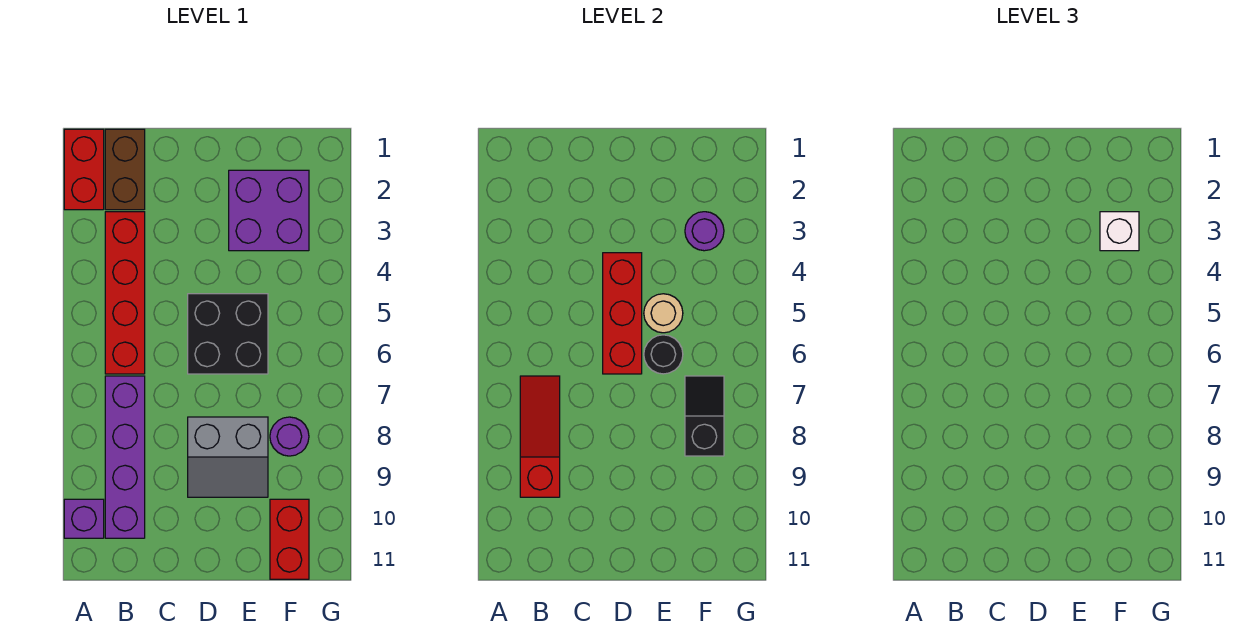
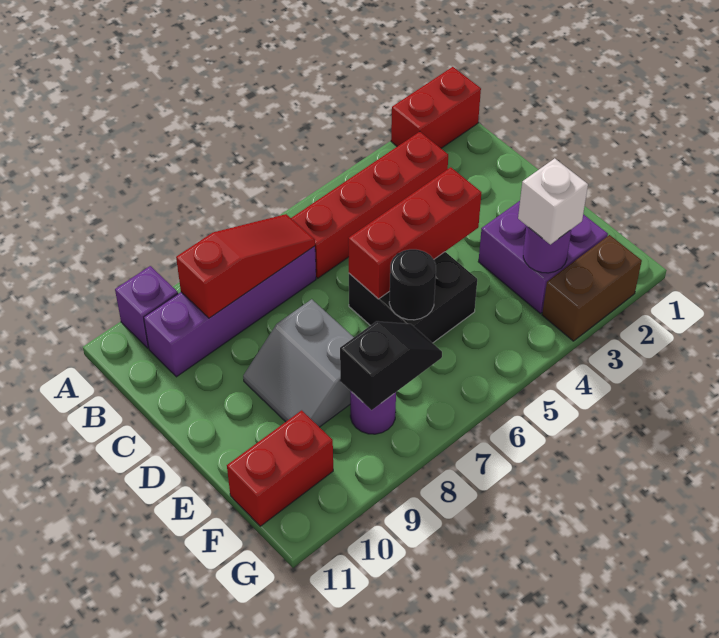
brown brick B1:B2 level 1 -> brown brick G2:G3 level 1
tan round brick E5 level 2 -> none

